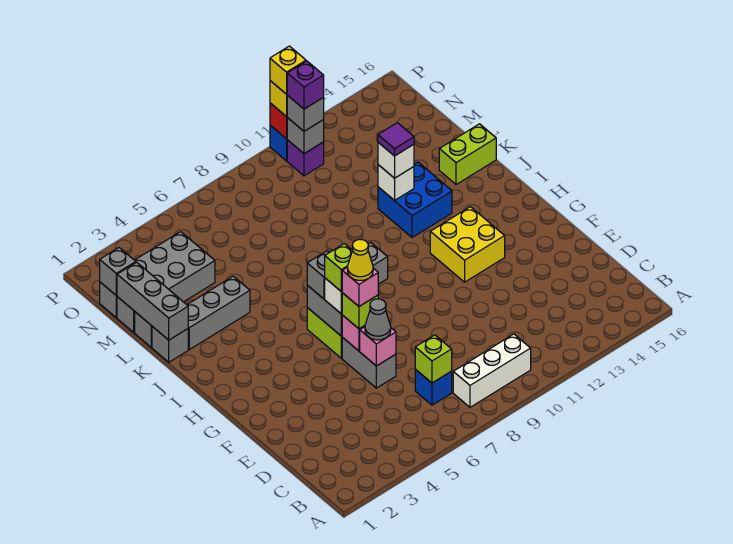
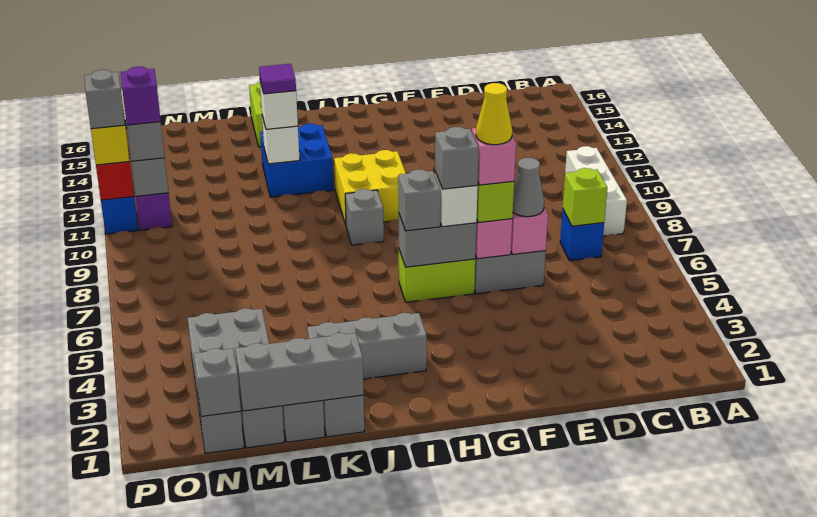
lime brick G6 level 4 -> grey brick G6 level 4
yellow brick G12:H13 level 1 -> yellow brick H10:I11 level 1
grey brick K2:K4 level 1 -> grey brick I3:K3 level 1
yellow brick P11 level 4 -> grey brick P11 level 4

